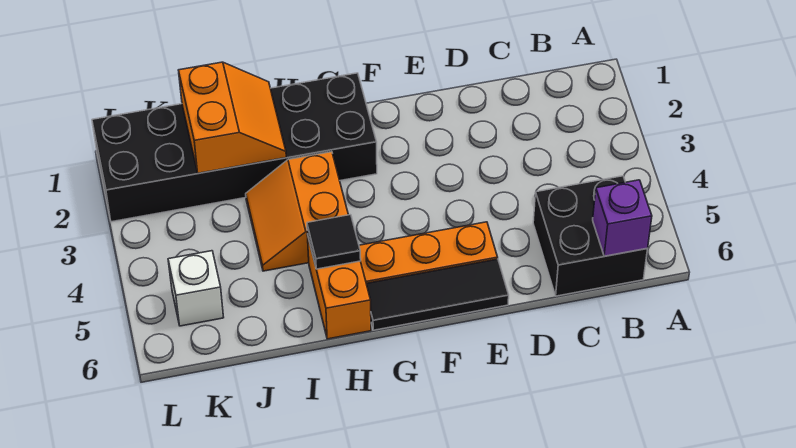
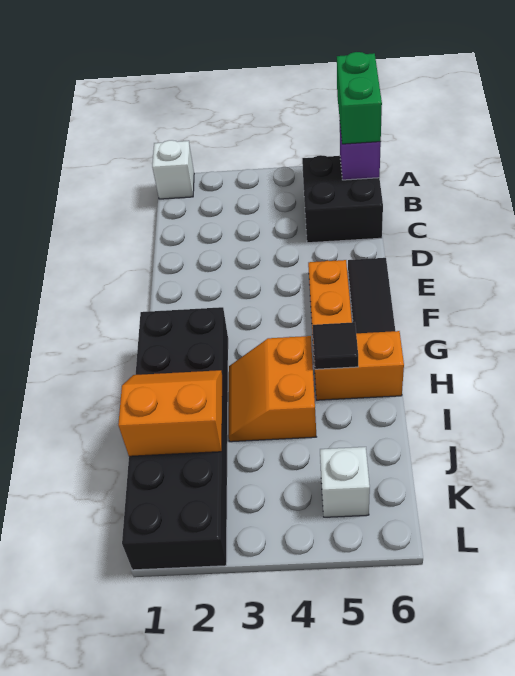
none -> white brick A1 level 1
none -> green brick A6:B6 level 3
orange slope H3:I4 level 1 top H -> orange slope H3:I4 level 1 top 4

